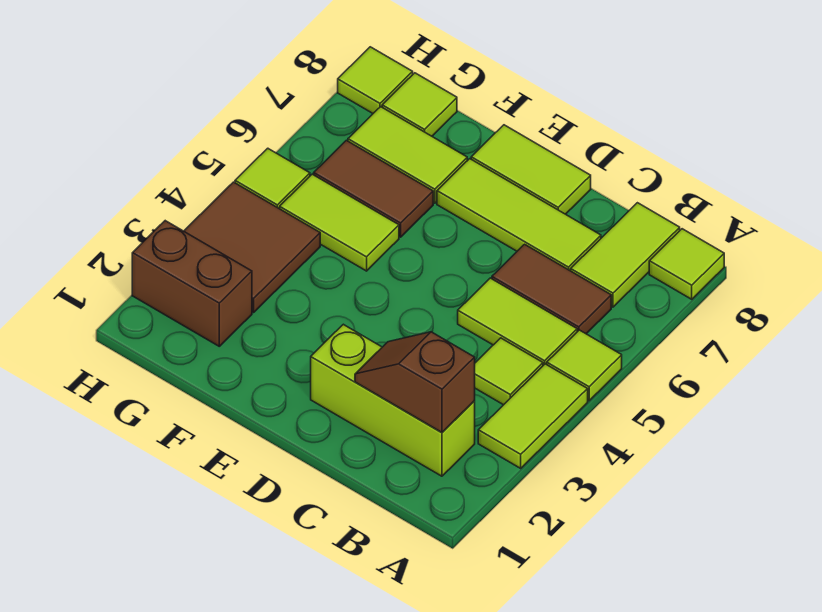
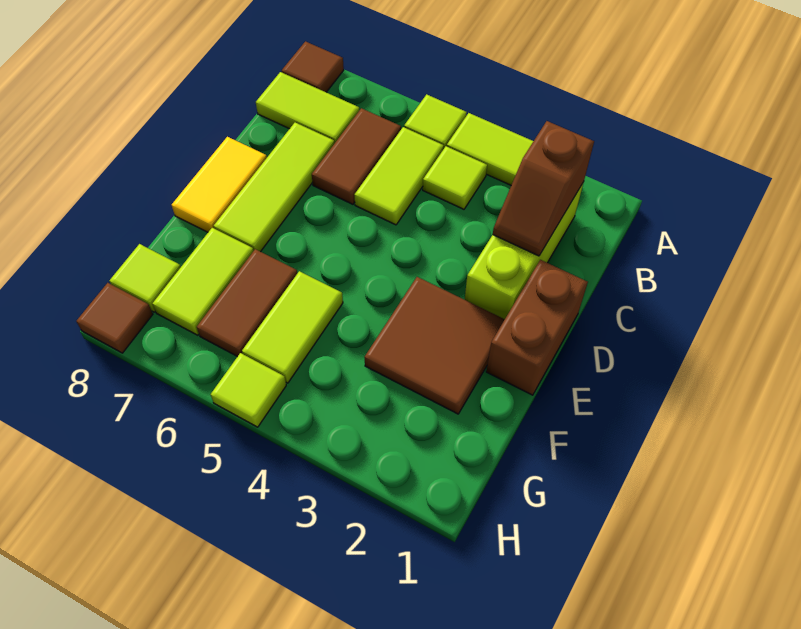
lime tile A8 level 1 -> brown tile A8 level 1
lime tile D8:E8 level 1 -> yellow tile D8:E8 level 1
brown brick G2:H2 level 1 -> brown brick D1:E1 level 1
brown tile G3:H4 level 1 -> brown tile E2:F3 level 1
lime tile H8 level 1 -> brown tile H8 level 1

